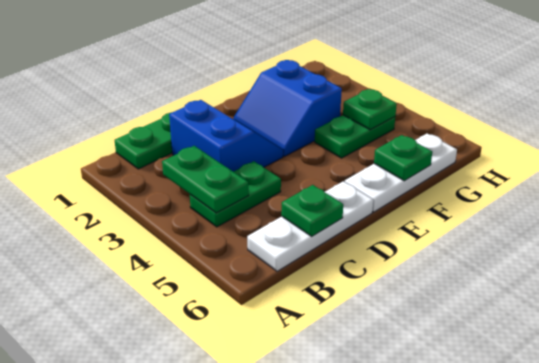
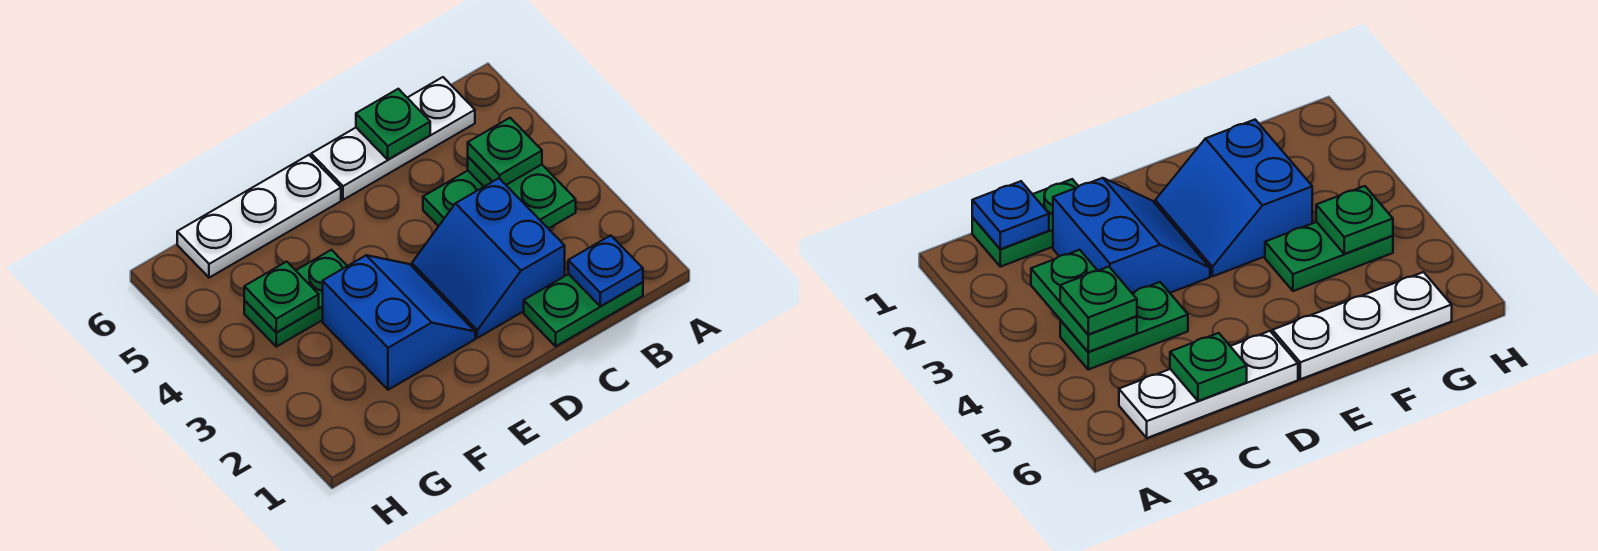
none -> blue plate B1 level 2
green plate F6 level 2 -> green plate B4 level 3

